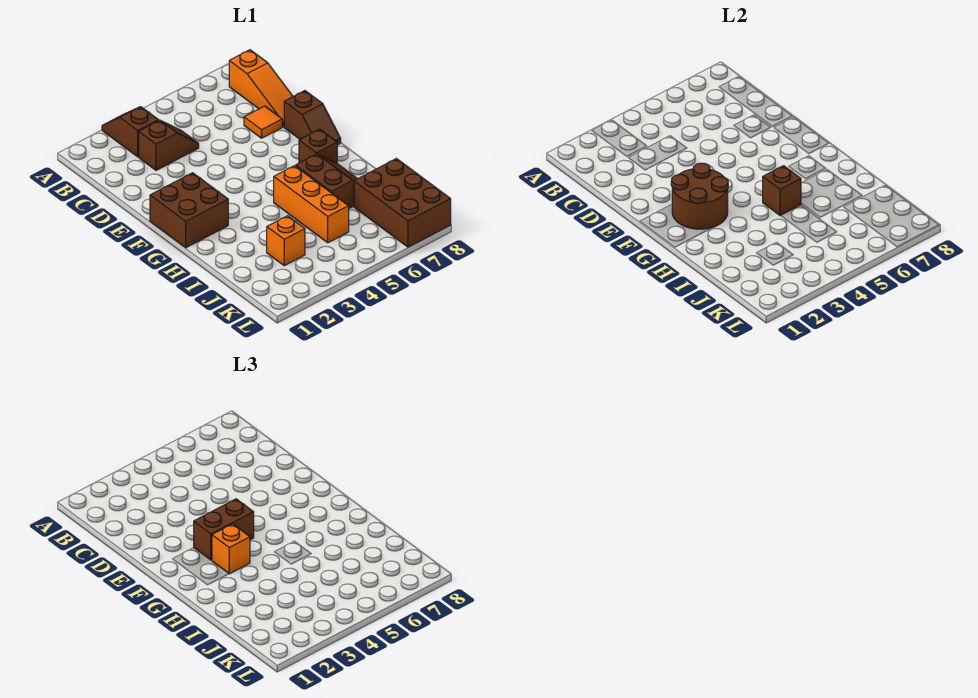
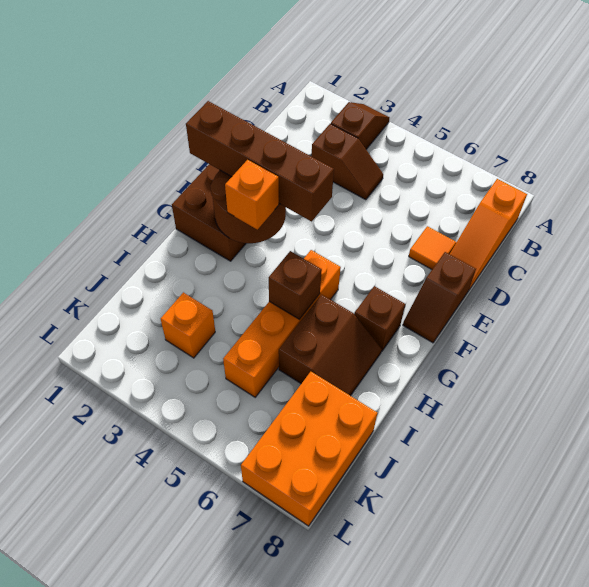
brown brick F3:F4 level 3 -> brown brick F1:F4 level 3
orange brick H5:J5 level 1 -> orange brick G5:J5 level 1
brown brick J7:L8 level 1 -> orange brick J7:L8 level 1

